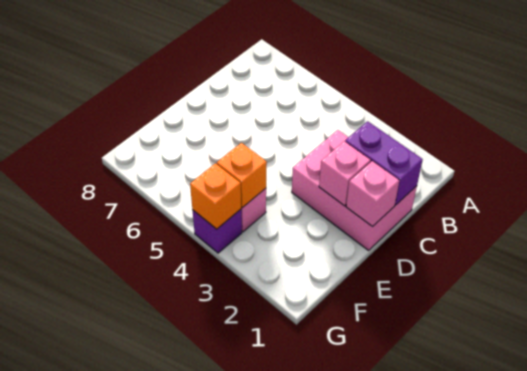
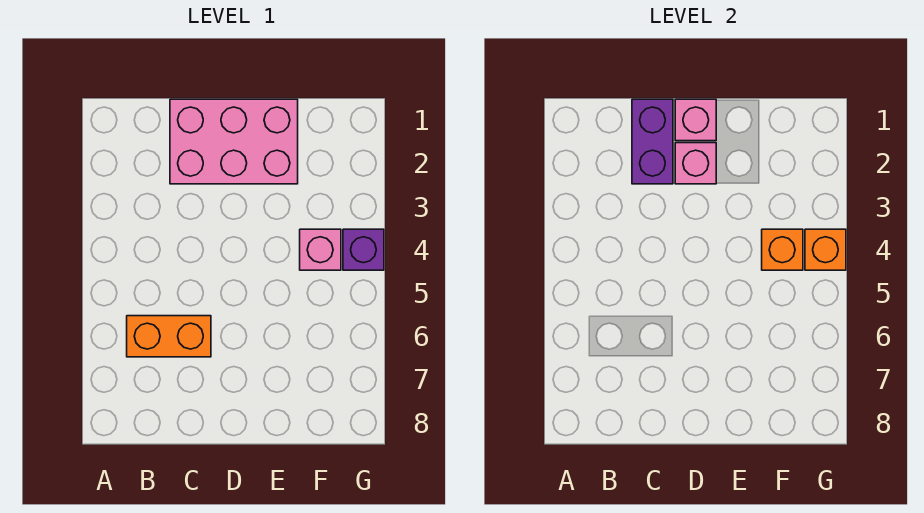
none -> orange brick B6:C6 level 1
pink brick C1:D3 level 1 -> pink brick C1:E2 level 1

